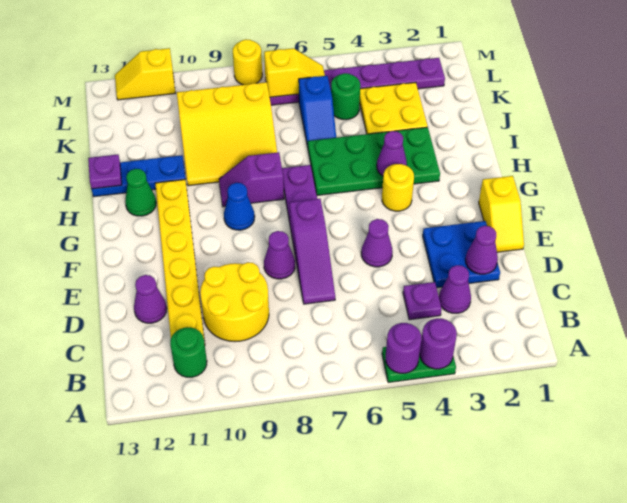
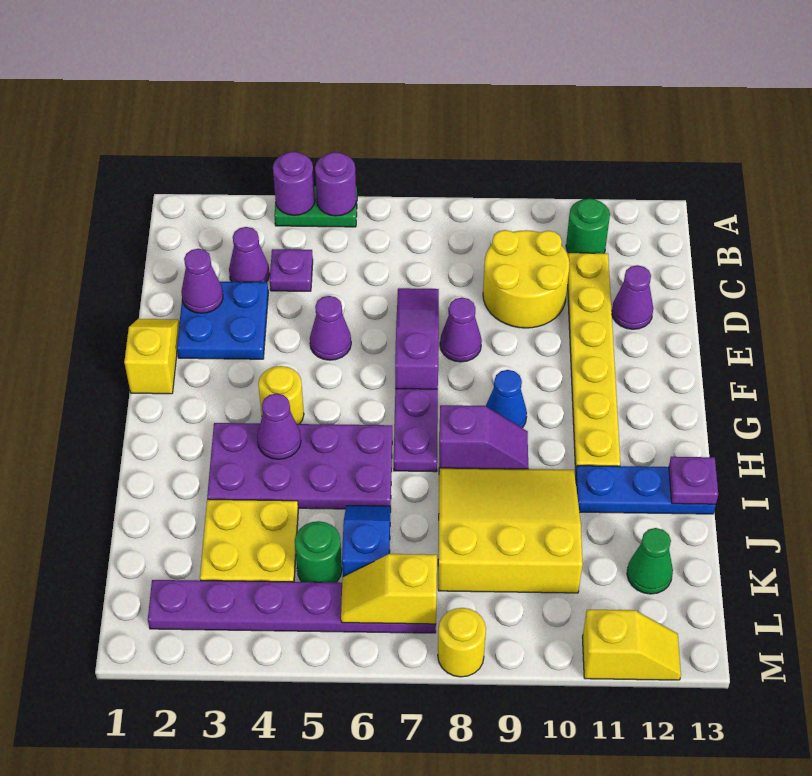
green plate H3:I6 level 1 -> purple plate H3:I6 level 1
green cone H12 level 1 -> green cone K12 level 1

